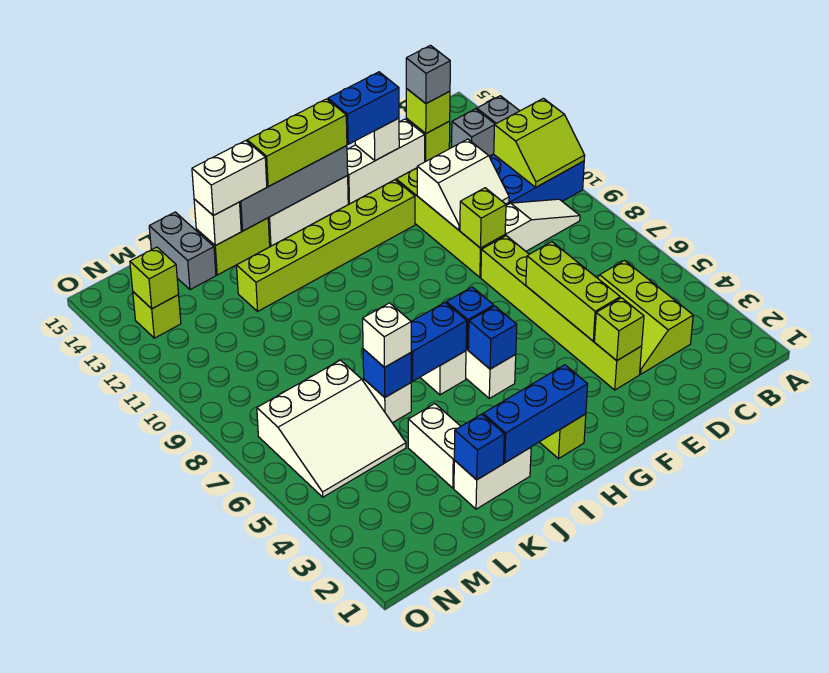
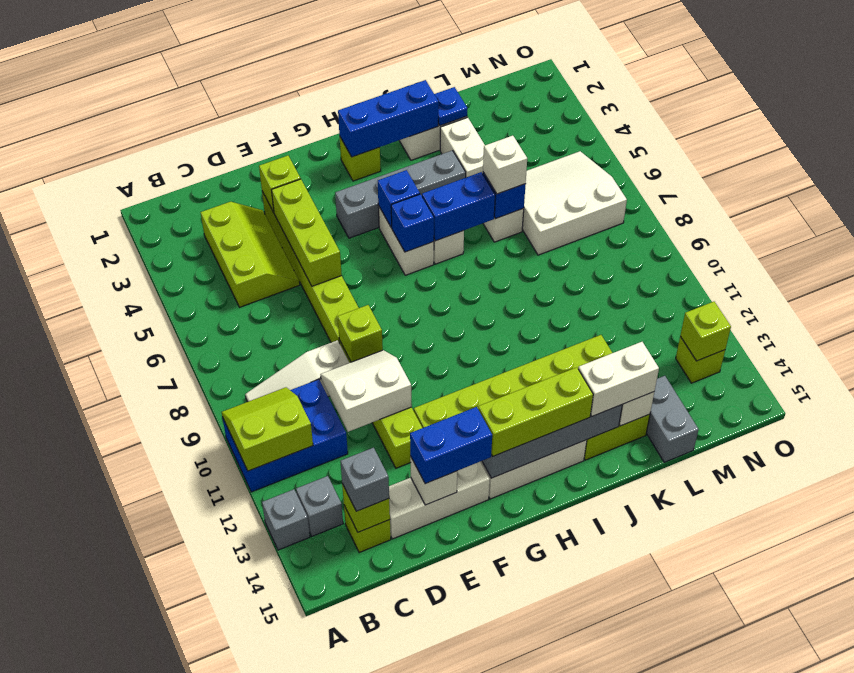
none -> grey brick G4:J4 level 1
blue brick K2 level 2 -> blue plate K2 level 2

